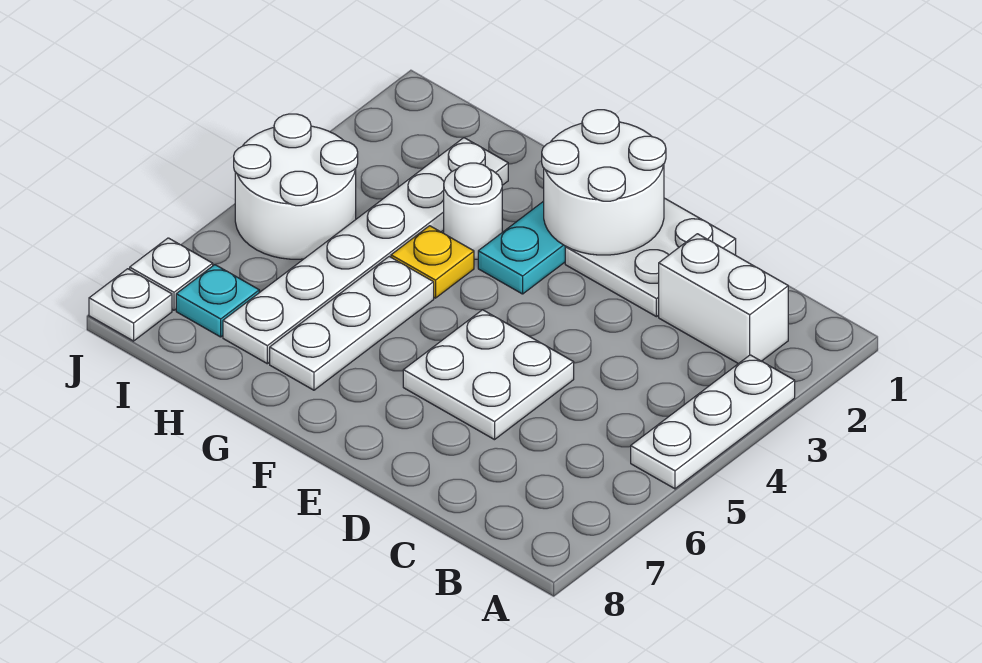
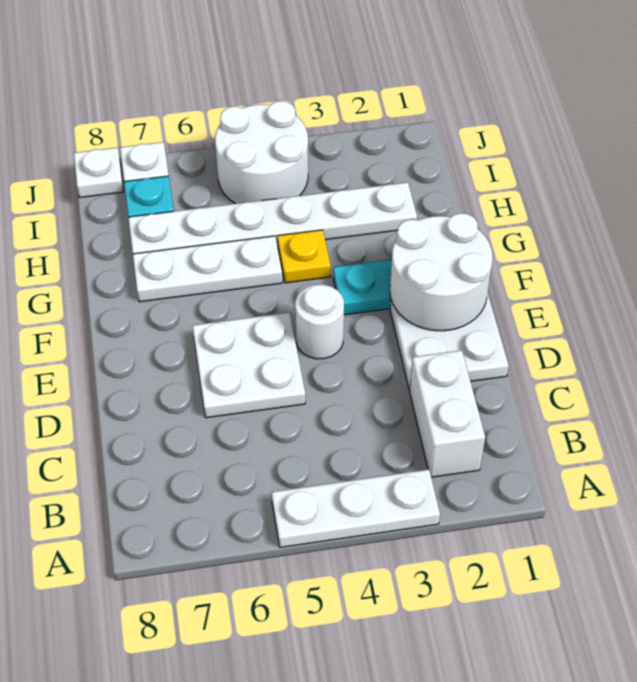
white round brick G3 level 1 -> white round brick E4 level 1

